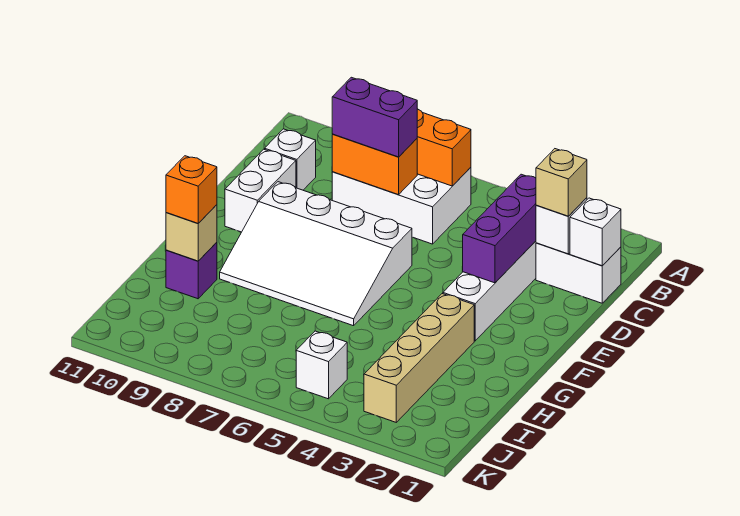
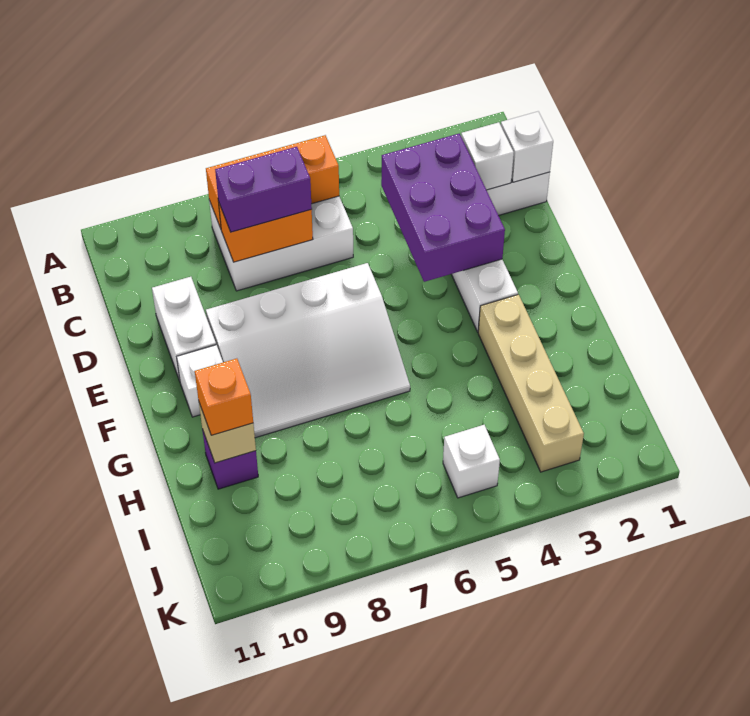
tan brick C2 level 3 -> none
purple brick C3:E3 level 2 -> purple brick C3:E4 level 2
white brick C10 level 1 -> white brick F10 level 1

